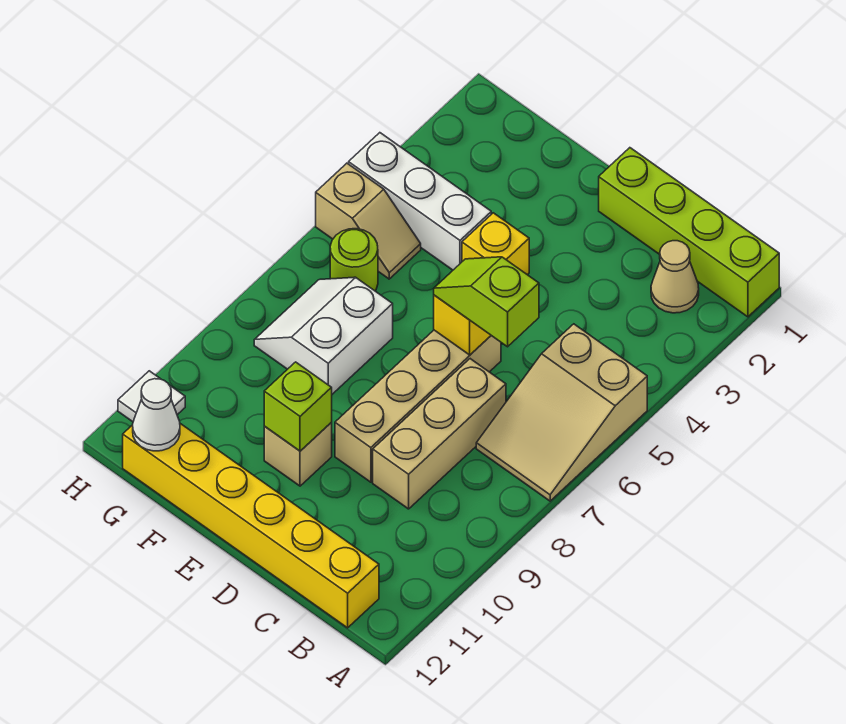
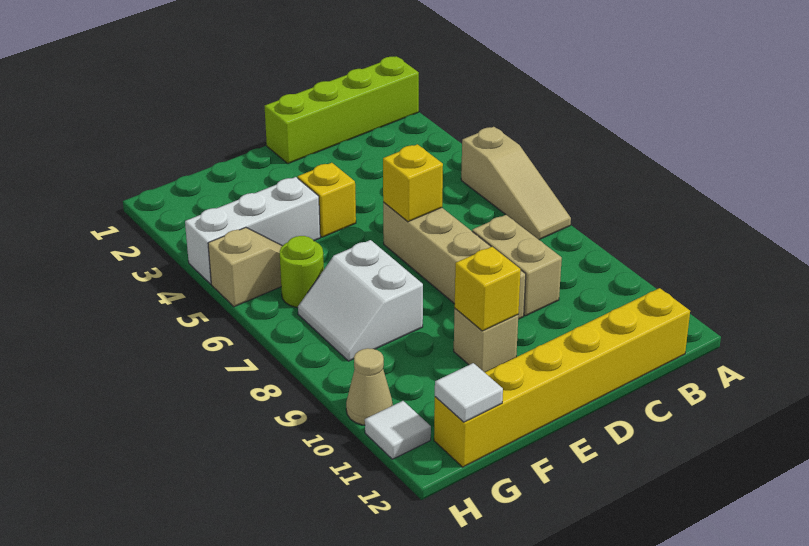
tan slope A5:B7 level 1 top 5 -> tan slope A5:A7 level 1 top 5
tan cone B2 level 1 -> tan cone H10 level 1
lime slope C6:D6 level 3 top C -> none
tan brick C7:C9 level 1 -> tan brick C8:C9 level 1
lime brick E10 level 2 -> yellow brick E10 level 2
white cone G12 level 2 -> white tile G12 level 2

